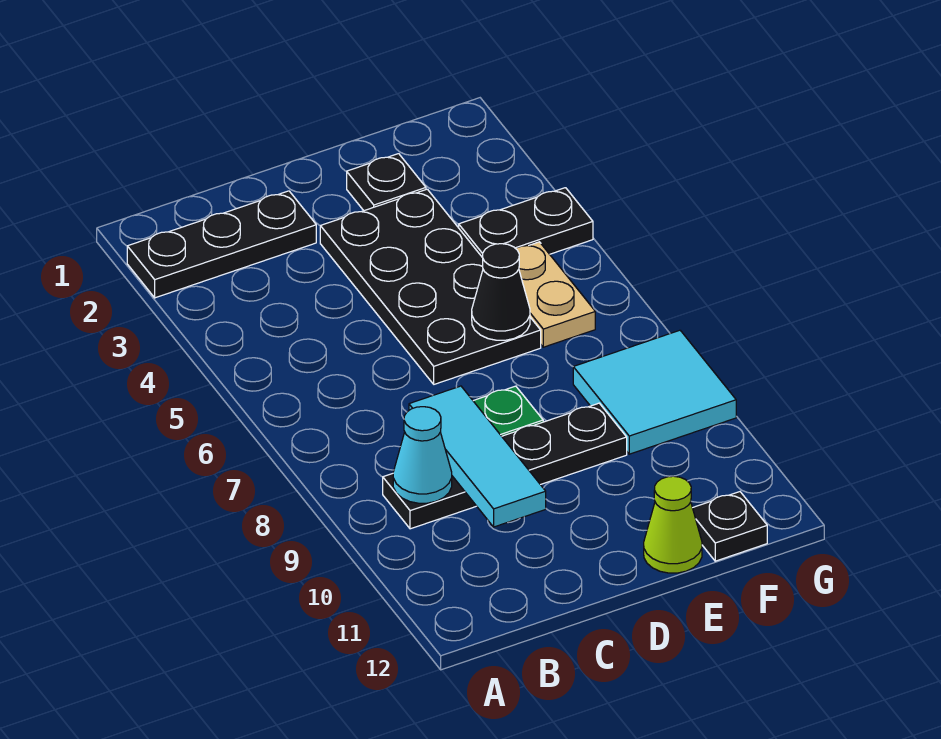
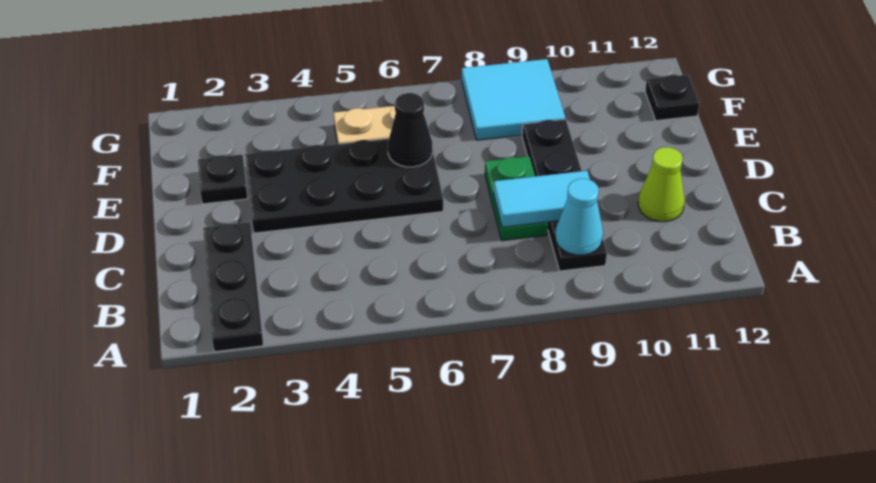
cyan tile C8:C10 level 2 -> cyan tile C8:C9 level 2
lime cone E12 level 1 -> lime cone C11 level 1
black plate F4:G4 level 1 -> none

